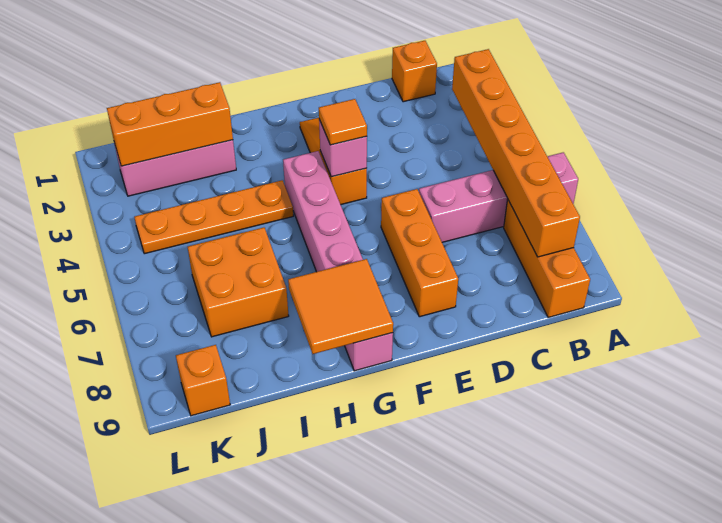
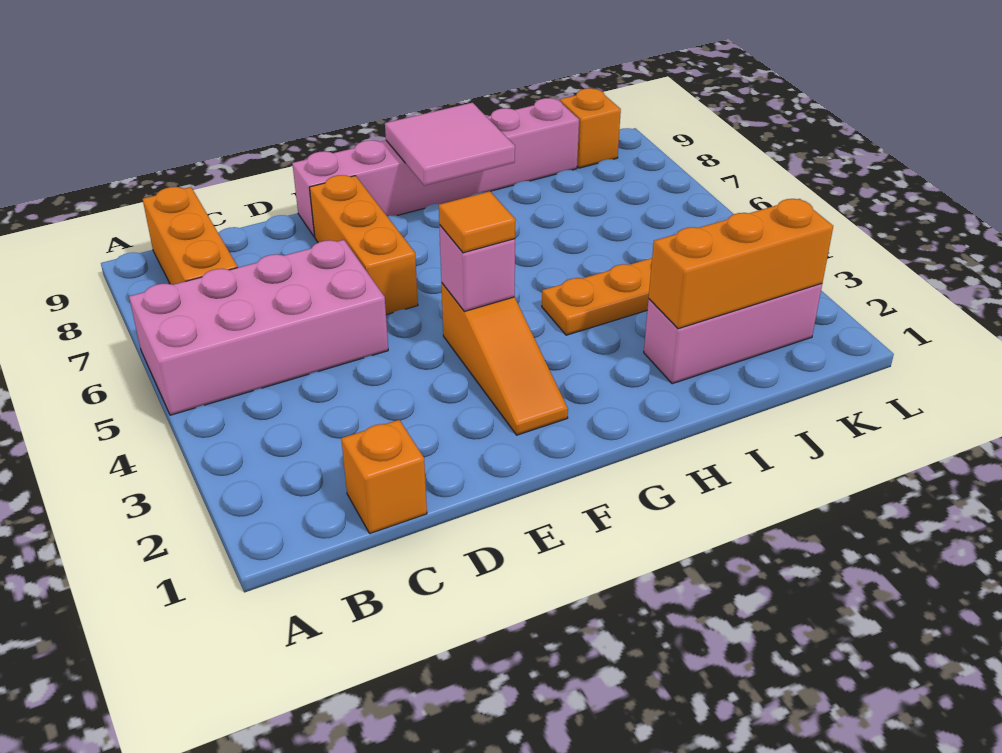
pink brick A6:D6 level 1 -> pink brick A5:D6 level 1
orange brick B3:B8 level 2 -> none
pink brick G4:G9 level 1 -> pink brick E9:J9 level 1
orange tile G8:H9 level 2 -> pink tile G8:H9 level 2
orange brick I6:J7 level 1 -> none

